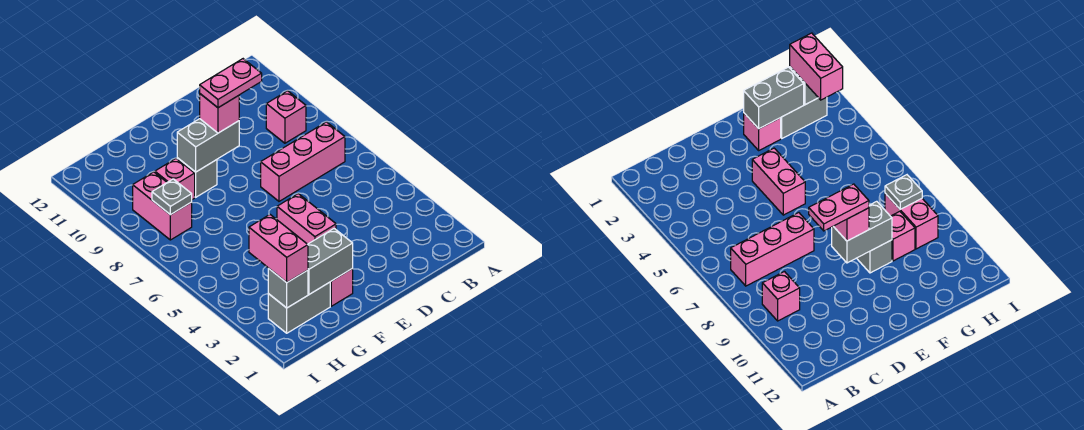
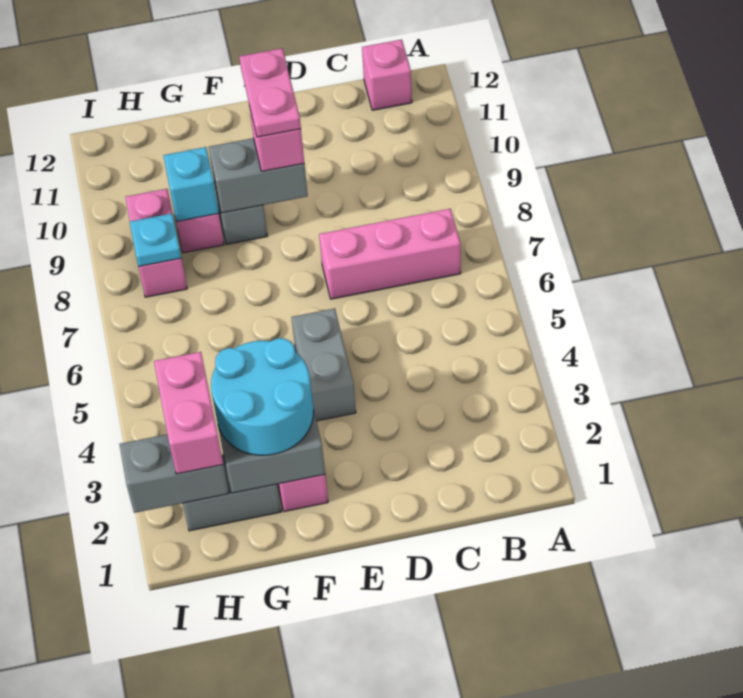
pink brick B9 level 1 -> pink brick B12 level 1
pink plate D9:E9 level 4 -> pink plate E9:E10 level 4
pink brick E4:E5 level 1 -> grey brick E4:E5 level 1
none -> cyan round brick F2:G3 level 3
none -> cyan brick G9 level 2
grey brick H2 level 2 -> grey brick H2:I2 level 2
grey plate H8 level 2 -> cyan plate H8 level 2

